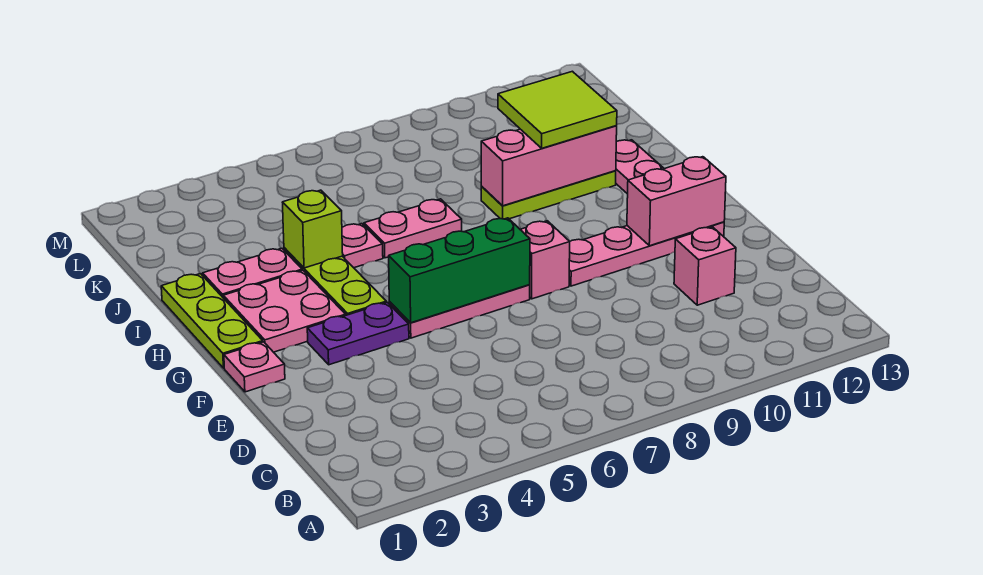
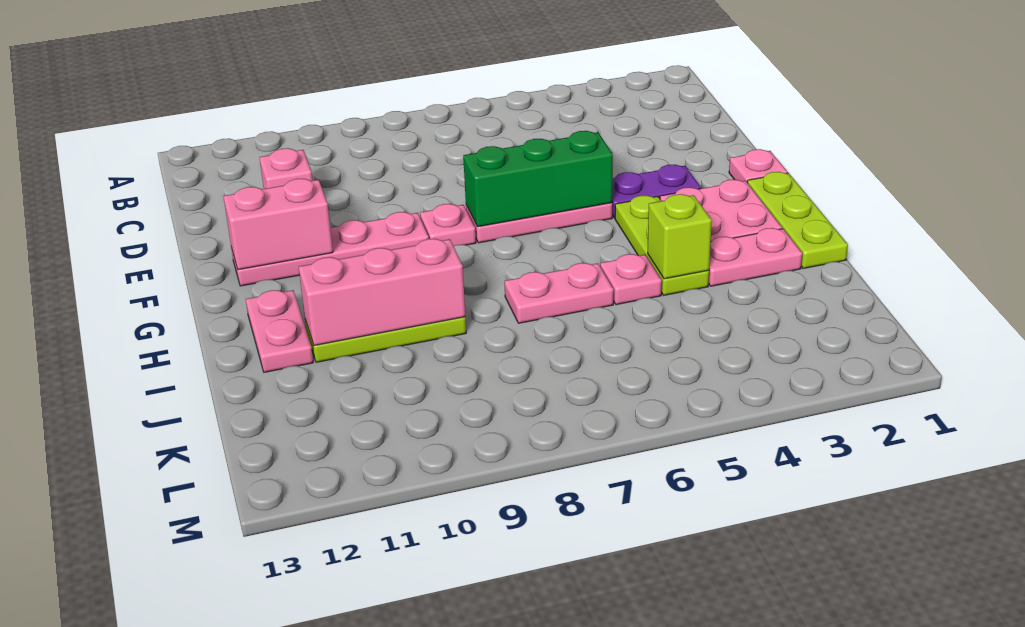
pink brick F8 level 1 -> pink plate F8 level 1
lime tile I10:J11 level 3 -> none

